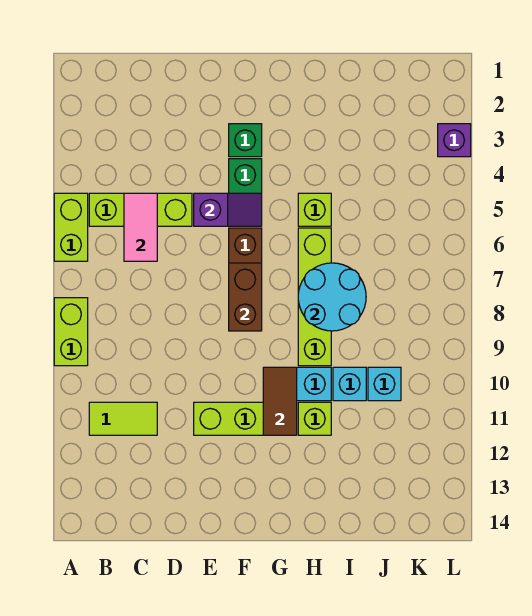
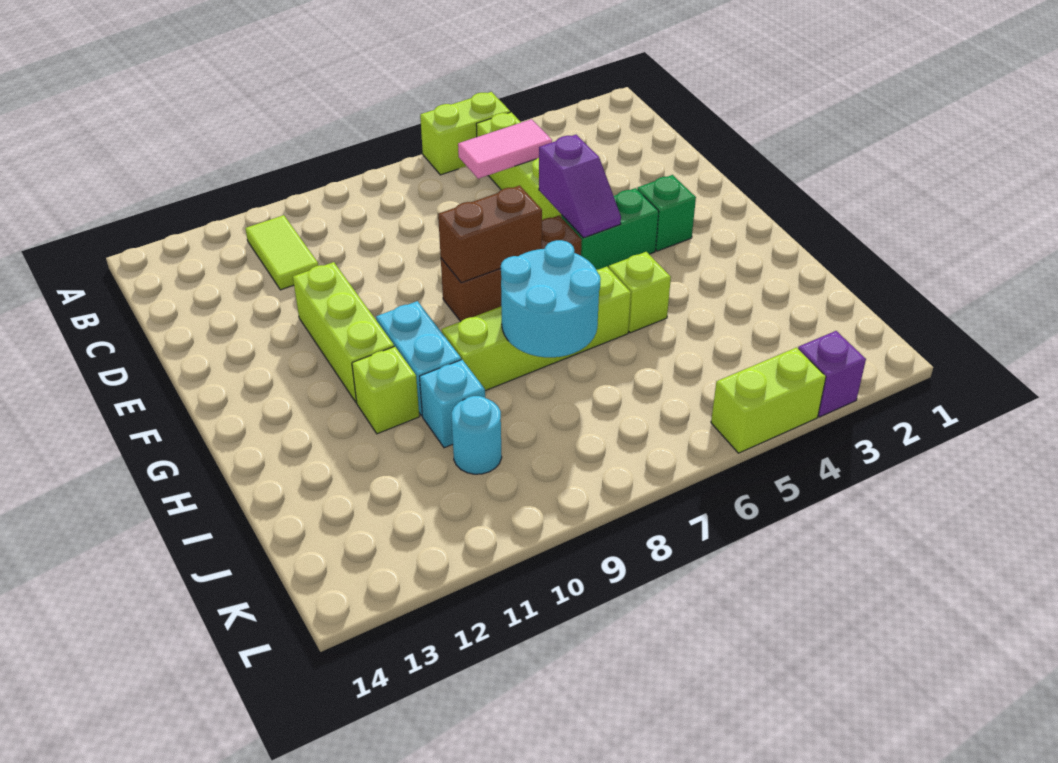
lime brick A8:A9 level 1 -> lime brick L4:L5 level 1
brown tile G10:G11 level 2 -> none
cyan brick J10 level 1 -> cyan round brick J10 level 1

